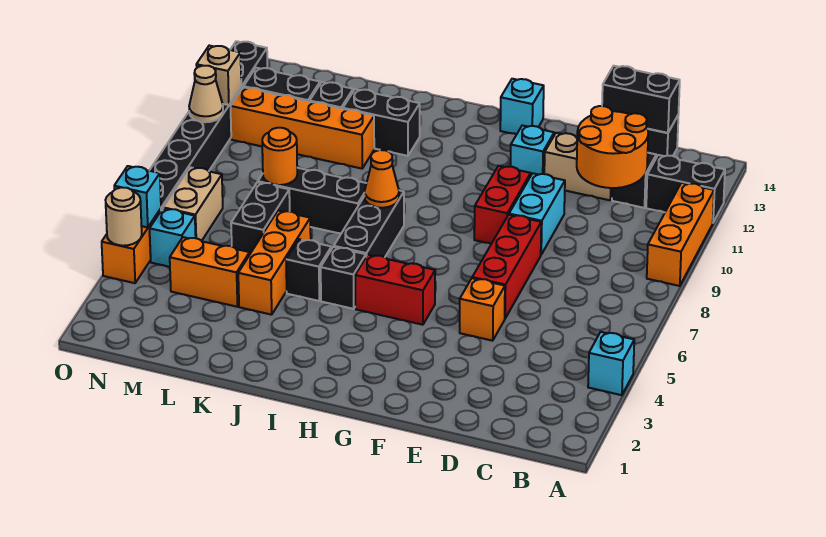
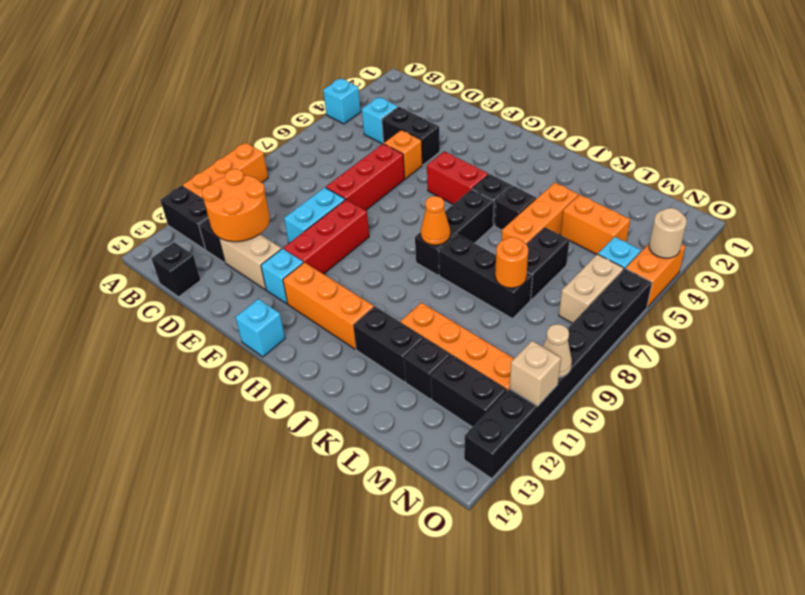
black brick C14:D14 level 2 -> black brick D4:E4 level 1
red brick F9:F10 level 1 -> red brick F9:F11 level 1
none -> orange brick G12:I12 level 1
cyan brick O5 level 2 -> cyan brick C4 level 1

